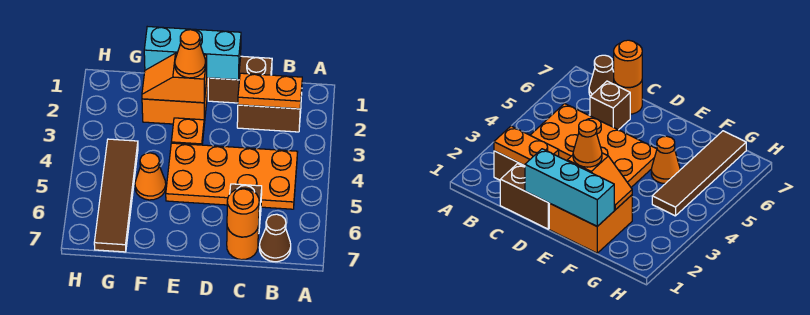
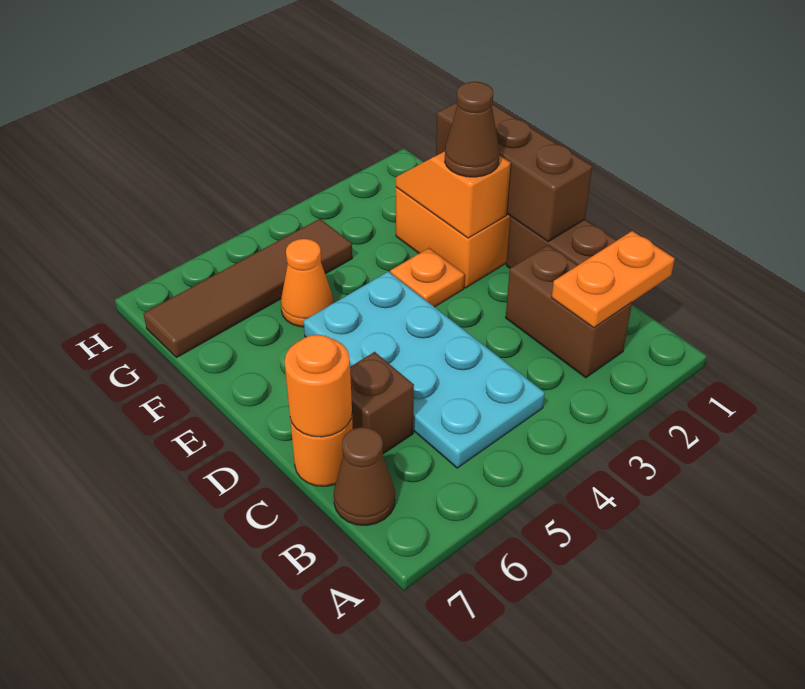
orange plate B2:C2 level 2 -> orange plate B1:B2 level 2
orange plate B4:E5 level 1 -> cyan plate B4:E5 level 1
cyan brick D1:F1 level 2 -> brown brick D1:F1 level 2
orange cone E2 level 3 -> brown cone E2 level 3

